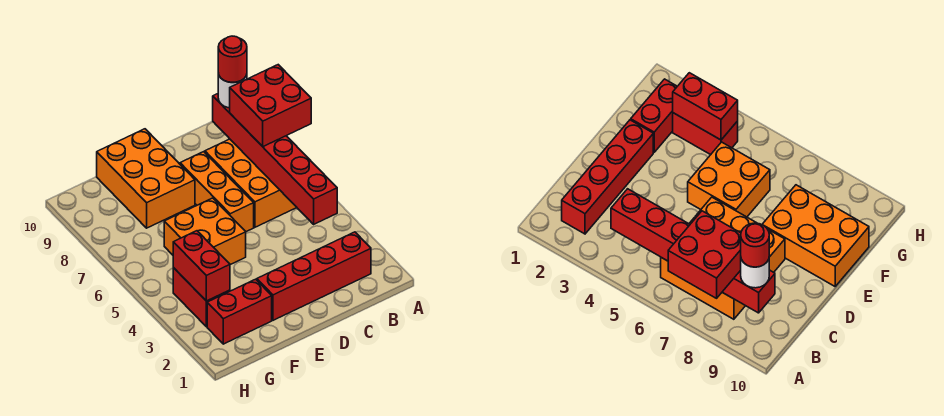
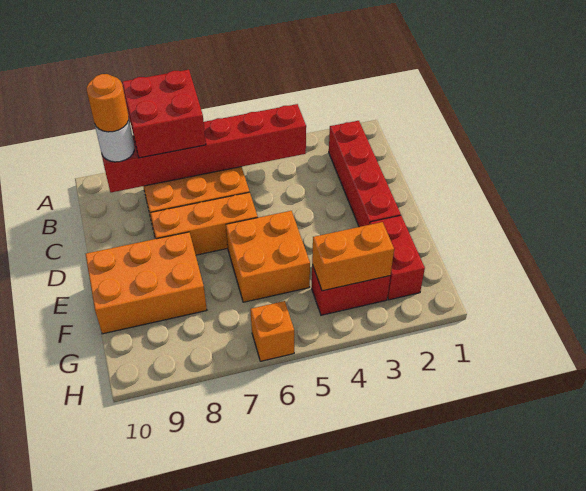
red round brick B9 level 4 -> orange round brick B9 level 4
red brick G3:G4 level 2 -> orange brick G3:G4 level 2
none -> orange brick H6 level 1

